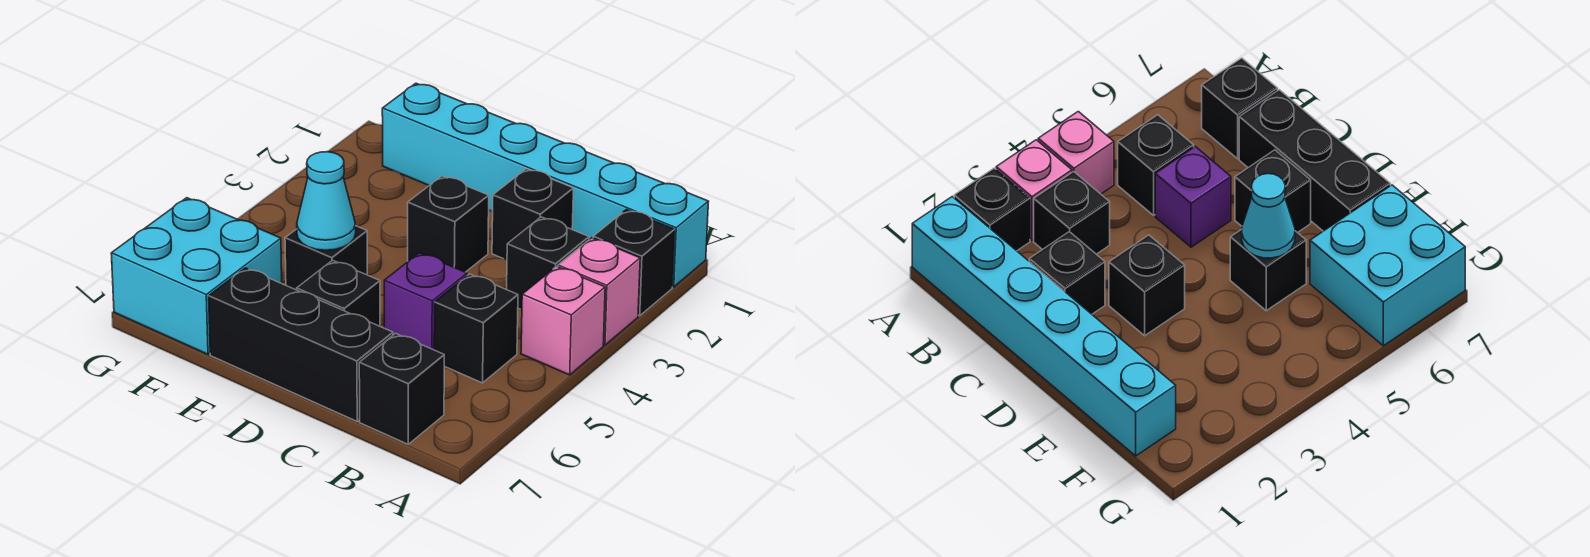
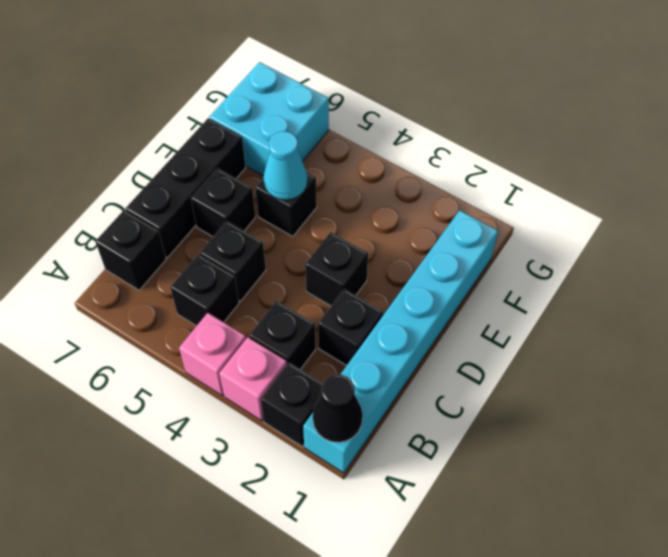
none -> black cone A1 level 2
purple brick C5 level 1 -> black brick C5 level 1

